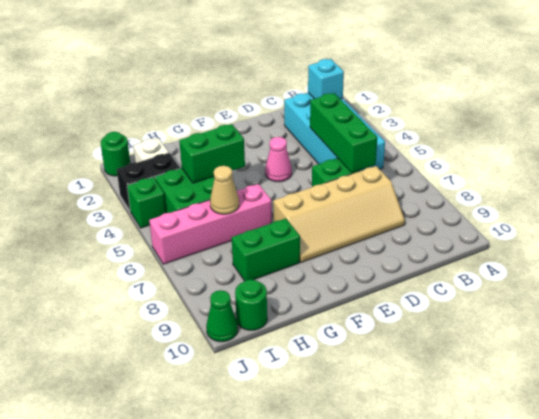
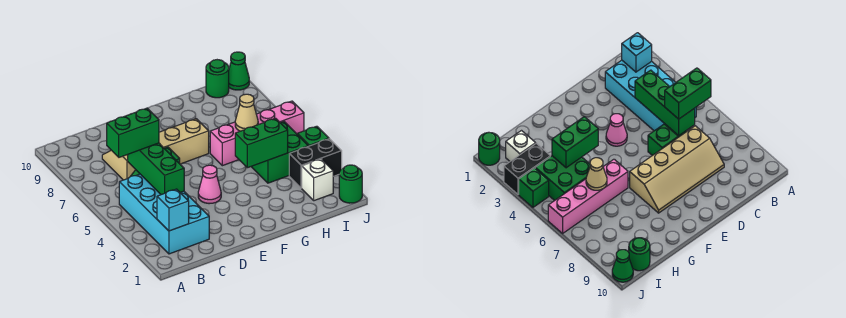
green brick G8:H8 level 1 -> green brick B6:C6 level 3

